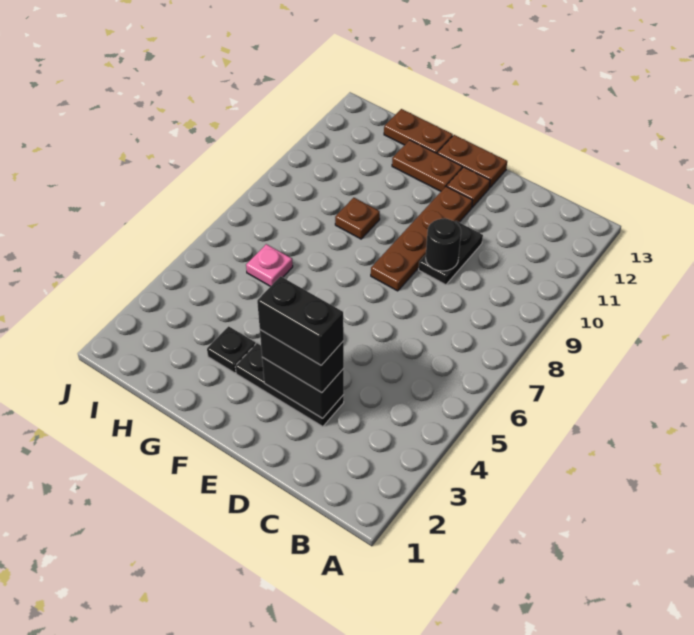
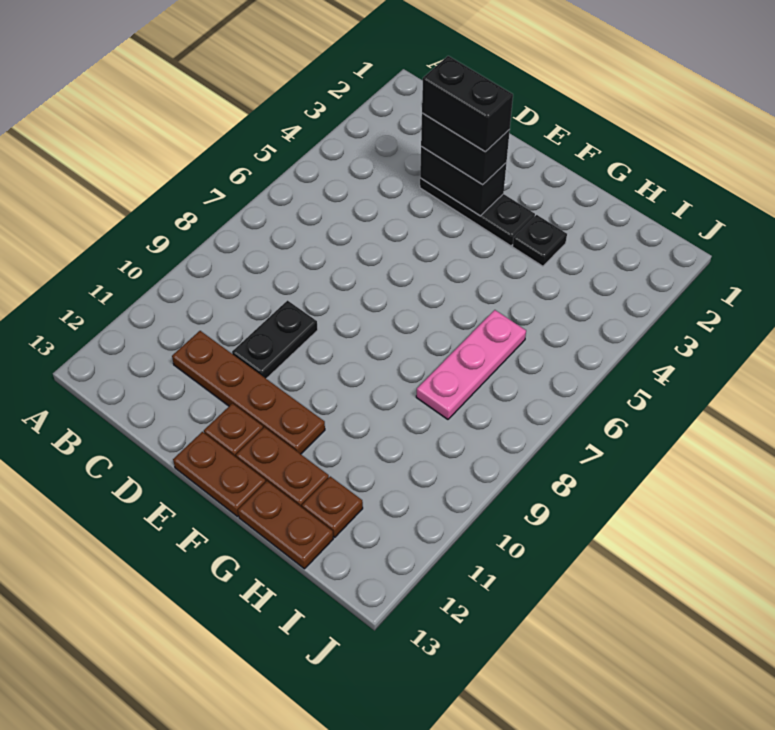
black round brick D9 level 2 -> none
brown plate E8:E11 level 1 -> brown plate C11:F11 level 1
brown plate G9 level 1 -> brown plate H12 level 1
pink plate H6 level 1 -> pink plate H6:H8 level 1

